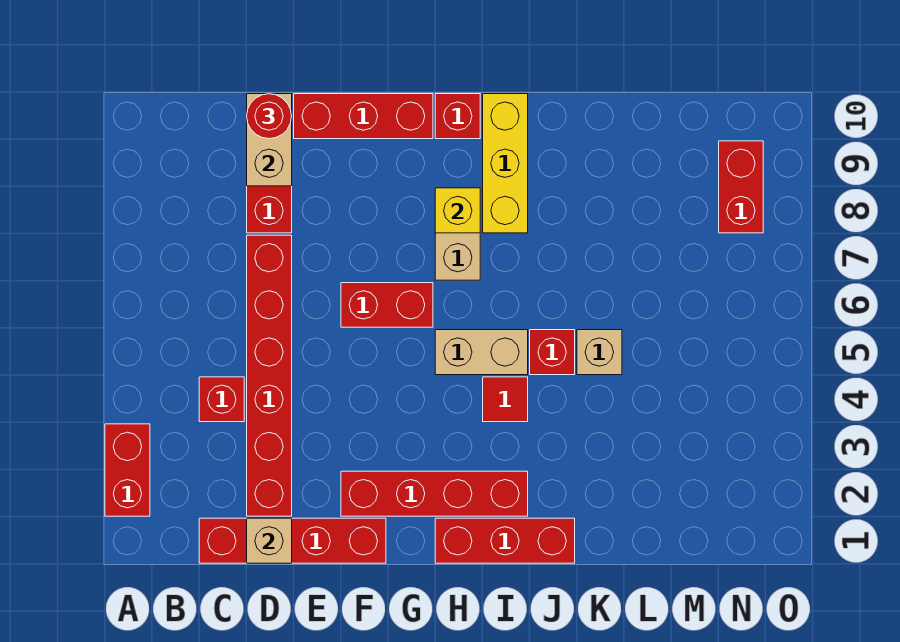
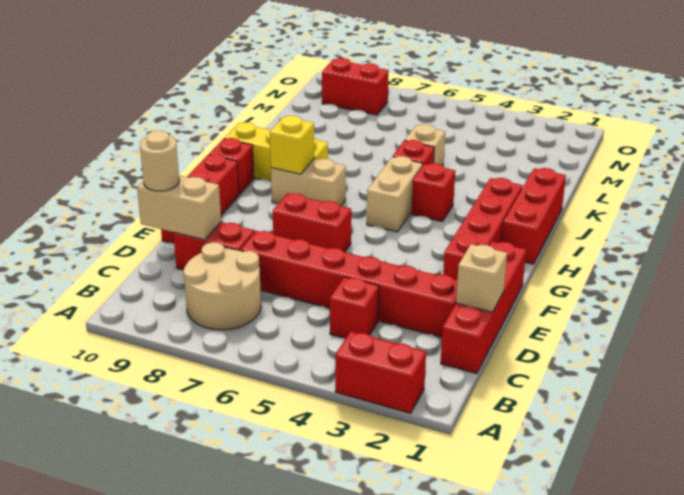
none -> tan round brick B7:C8 level 1
red round brick D10 level 3 -> tan round brick D10 level 3
red brick F6:G6 level 1 -> red brick F6:F7 level 1
red tile I4 level 1 -> red brick I4 level 1

